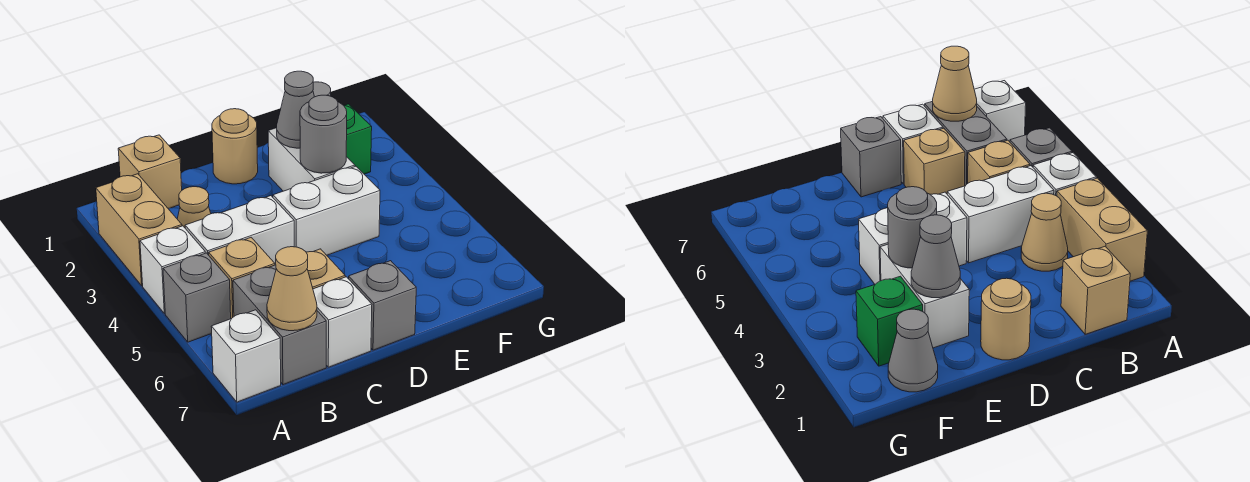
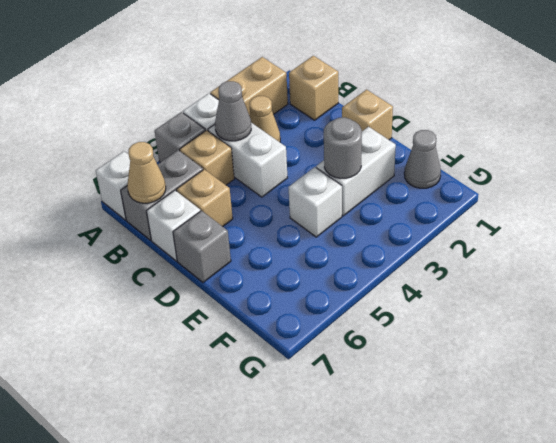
tan round brick D1 level 1 -> tan brick D1 level 1
white brick D4:E4 level 1 -> white brick E4 level 1
grey cone E2 level 2 -> grey cone B4 level 2
green brick F2 level 1 -> none

